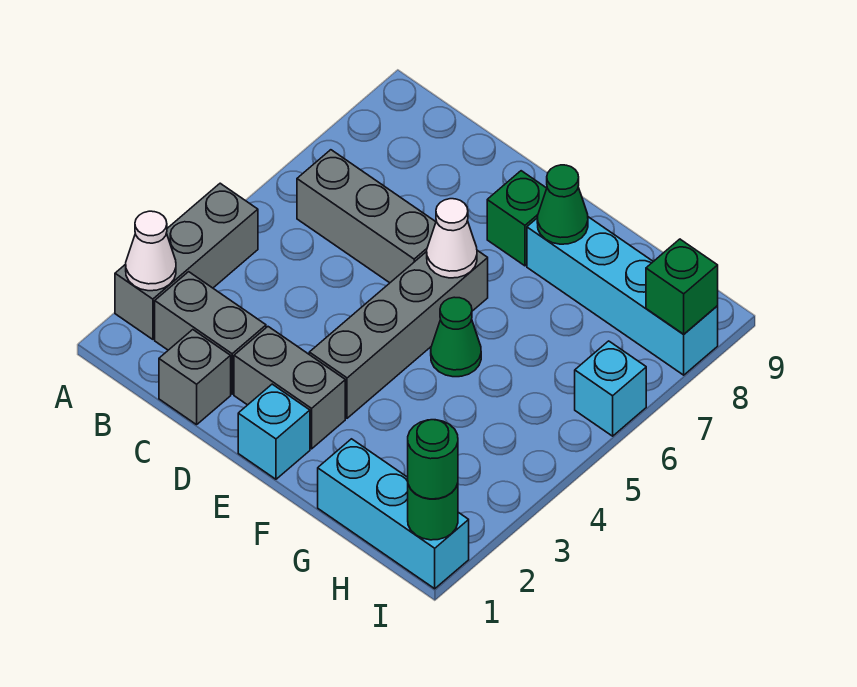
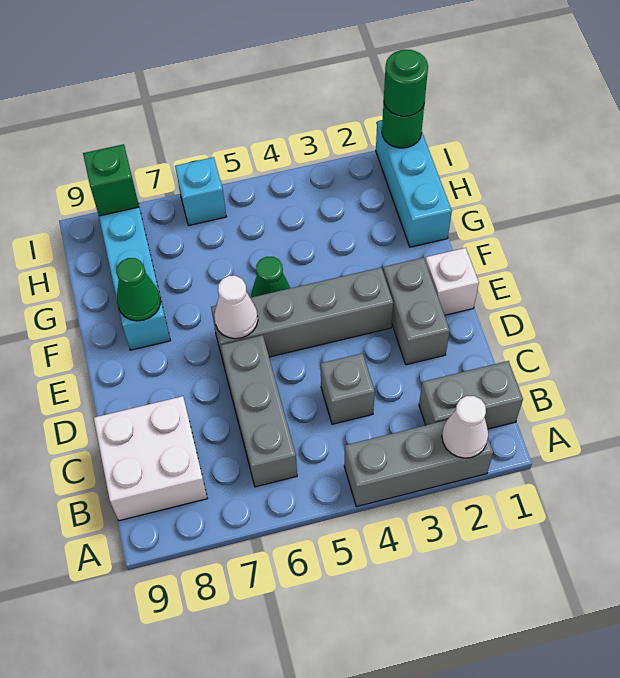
grey brick B2:C2 level 1 -> grey brick B1:B2 level 1
none -> white brick B8:C9 level 1
grey brick C1 level 1 -> grey brick C4 level 1
cyan brick E1 level 1 -> white brick E1 level 1
green brick E8 level 1 -> none

